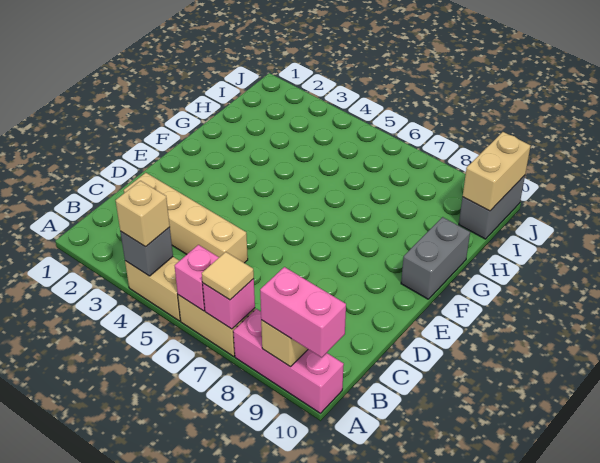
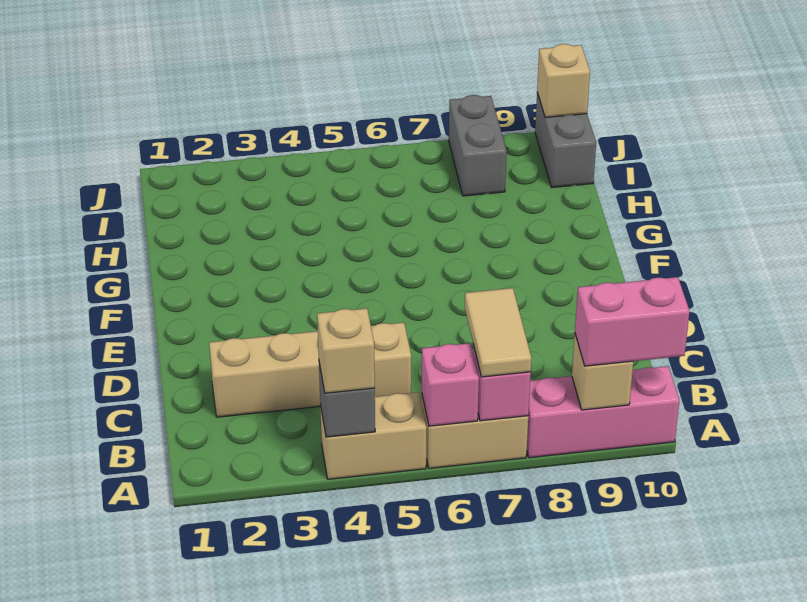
tan tile A7 level 3 -> tan tile A7:B7 level 3
grey brick F10:G10 level 1 -> grey brick I8:J8 level 1
tan brick I10:J10 level 2 -> tan brick J10 level 2

